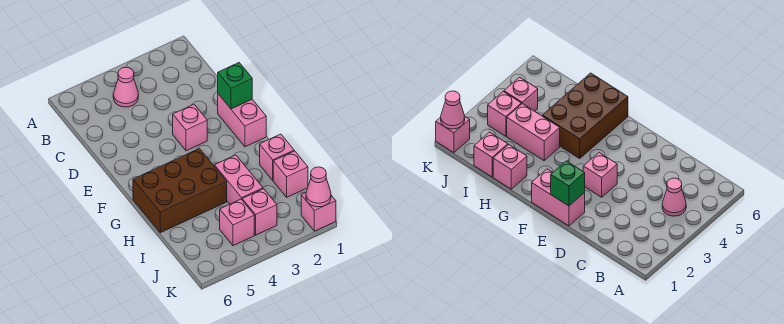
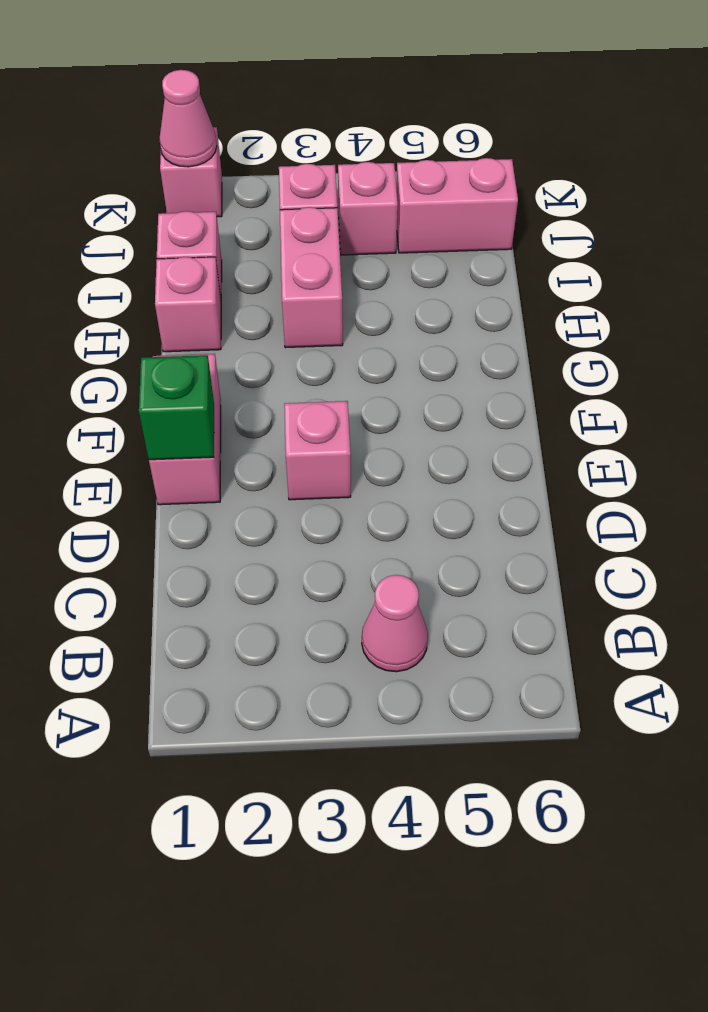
brown brick G4:H6 level 1 -> none
none -> pink brick J5:J6 level 1

